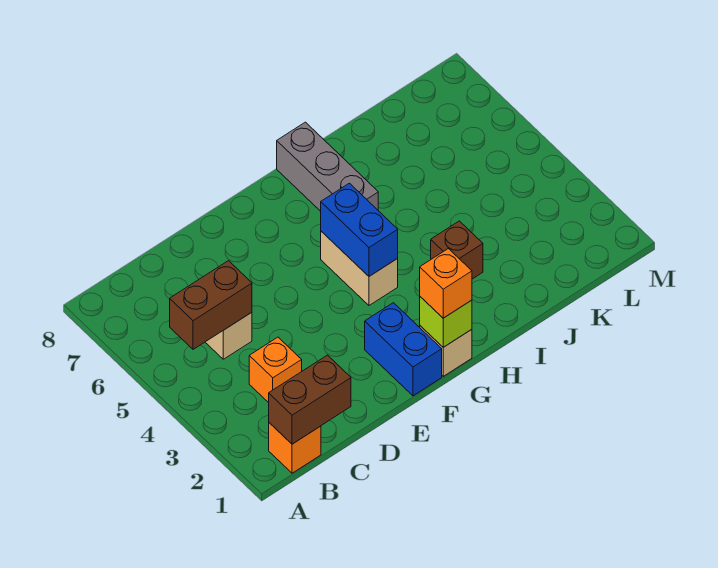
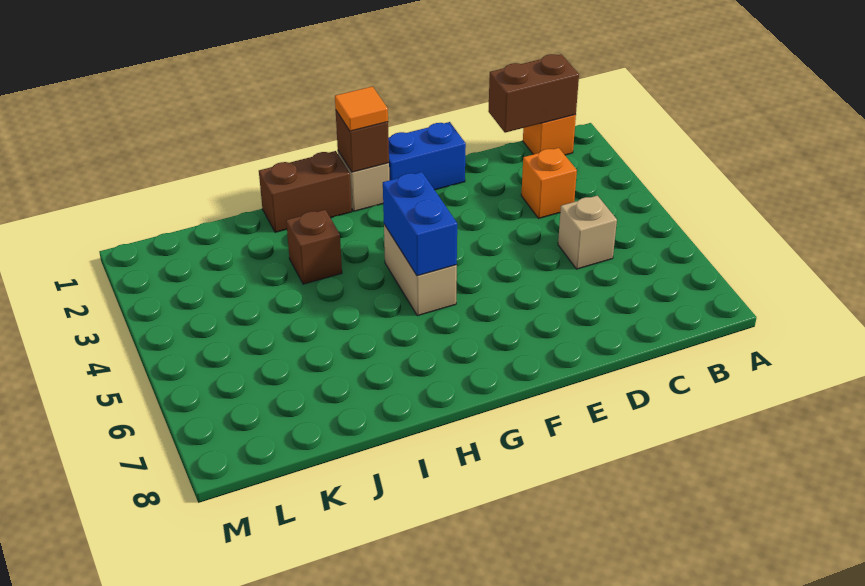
brown brick B5:C5 level 2 -> brown brick H1:I1 level 1
blue brick F1:F2 level 1 -> blue brick E1:F1 level 1
lime brick G1 level 2 -> brown brick G1 level 2
orange brick G1 level 3 -> orange tile G1 level 3
grey brick H6:H8 level 1 -> none

